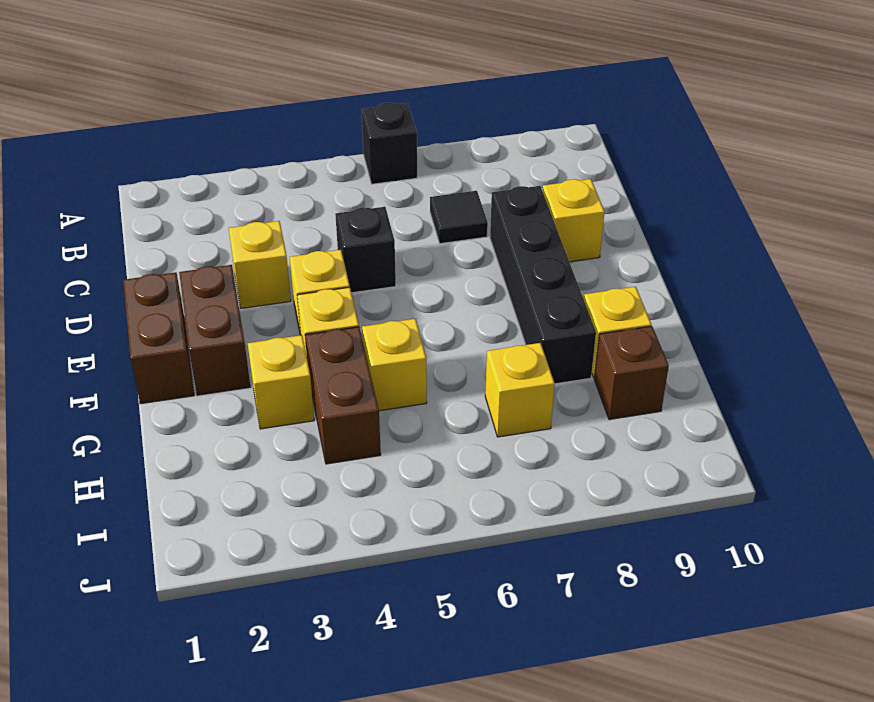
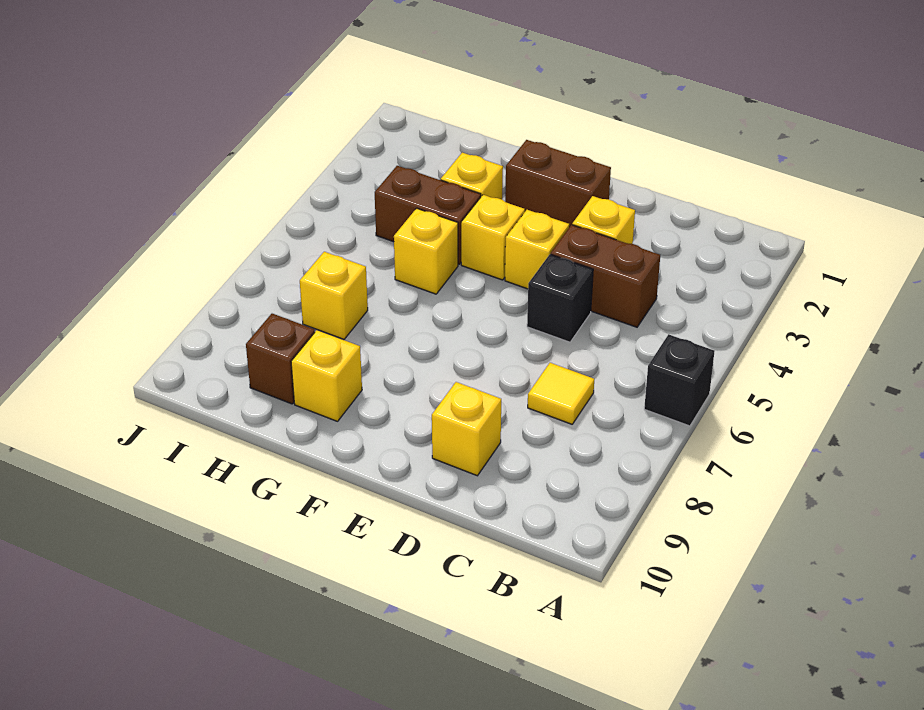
black tile C7 level 1 -> yellow tile C7 level 1
black brick D8:G8 level 1 -> none
brown brick E1:F1 level 1 -> brown brick C4:D4 level 1

